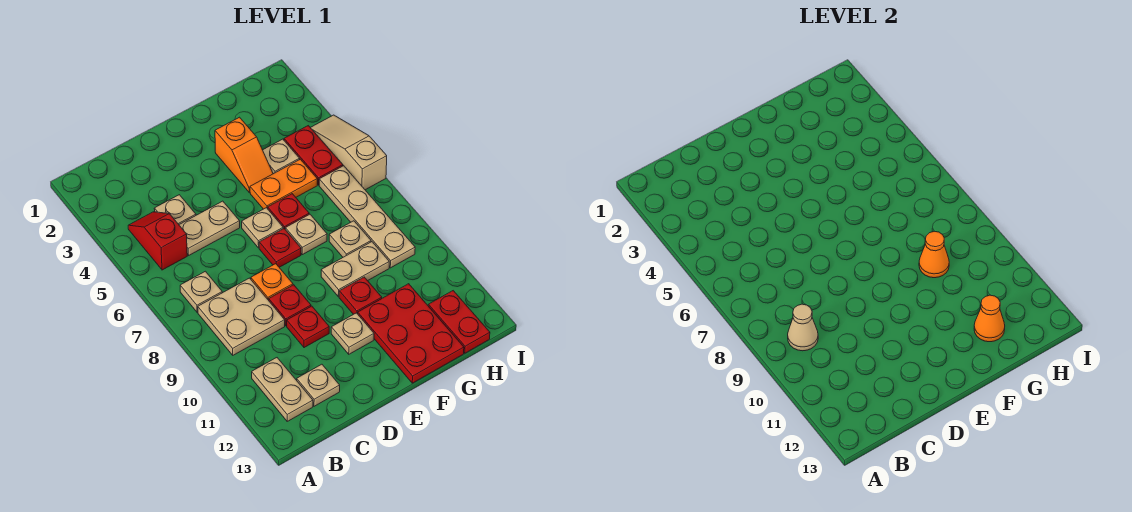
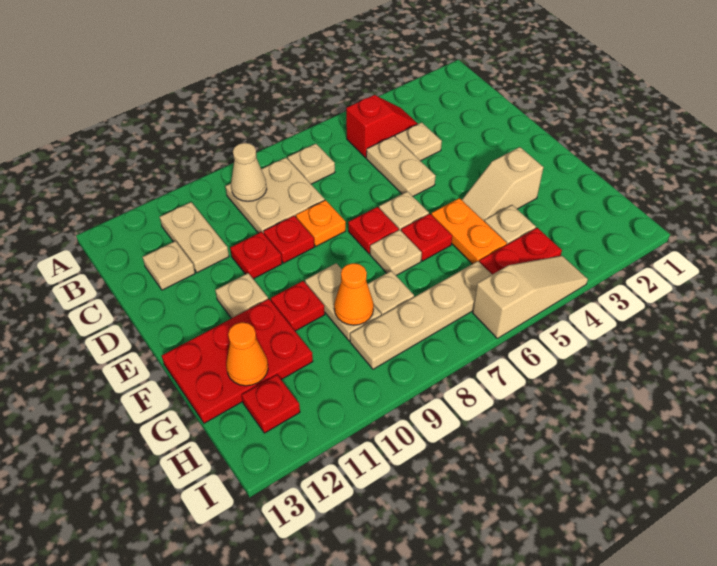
tan plate B11:B12 level 1 -> tan plate B11:C11 level 1
orange slope F3:F4 level 1 top 3 -> tan slope F3:F4 level 1 top 3
red plate H12:H13 level 1 -> red plate H12 level 1

